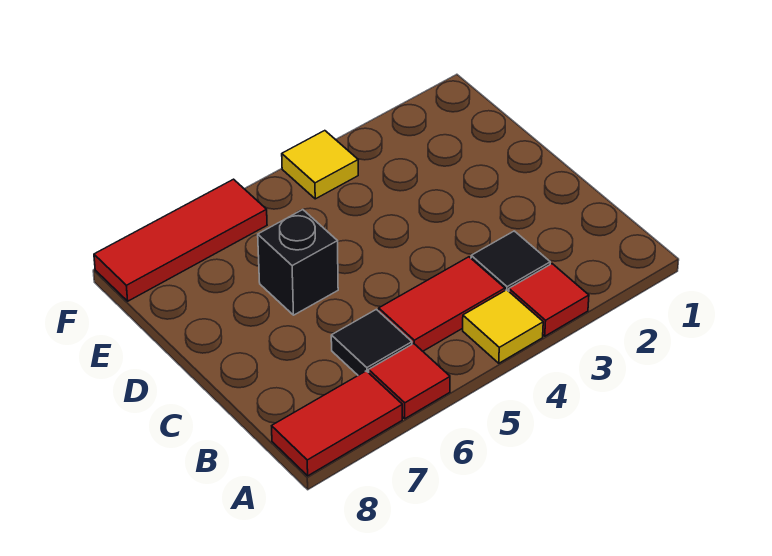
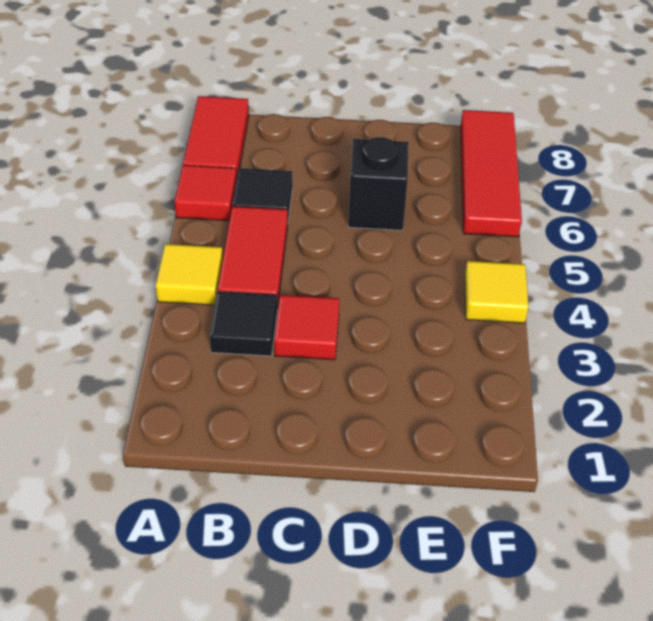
red tile A3 level 1 -> red tile C3 level 1

